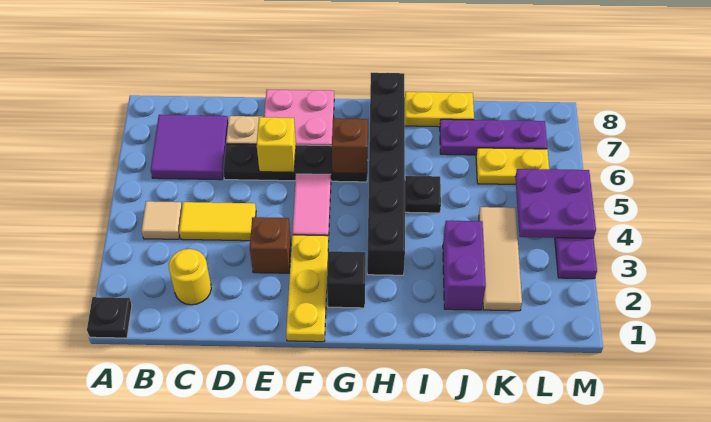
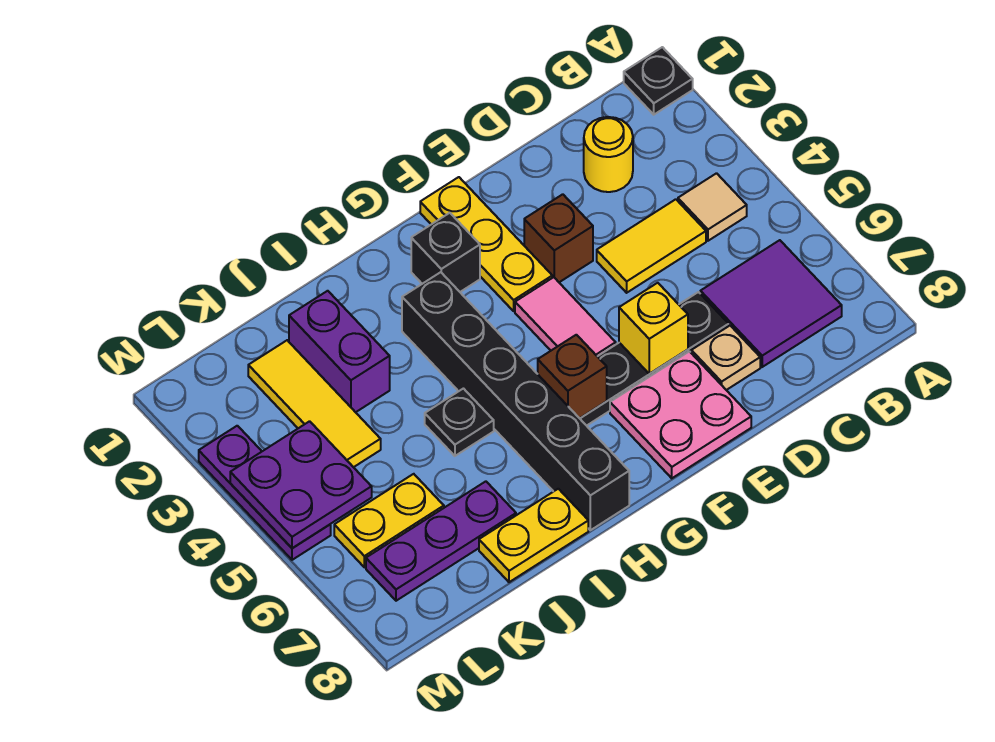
tan tile K2:K4 level 1 -> yellow tile K2:K4 level 1

